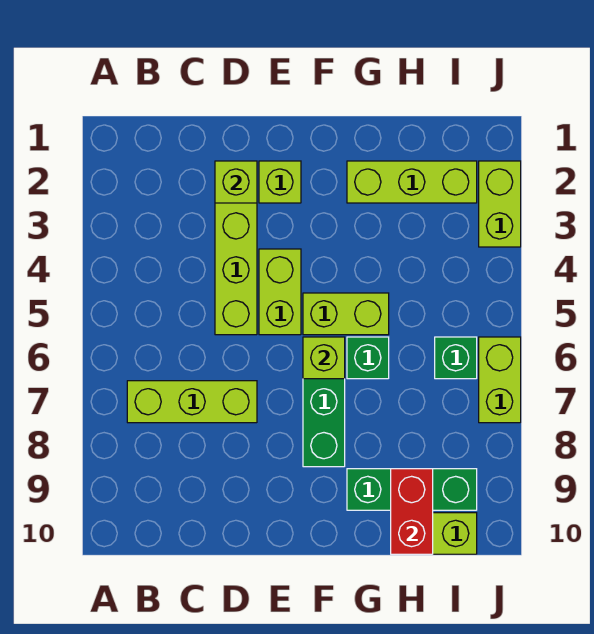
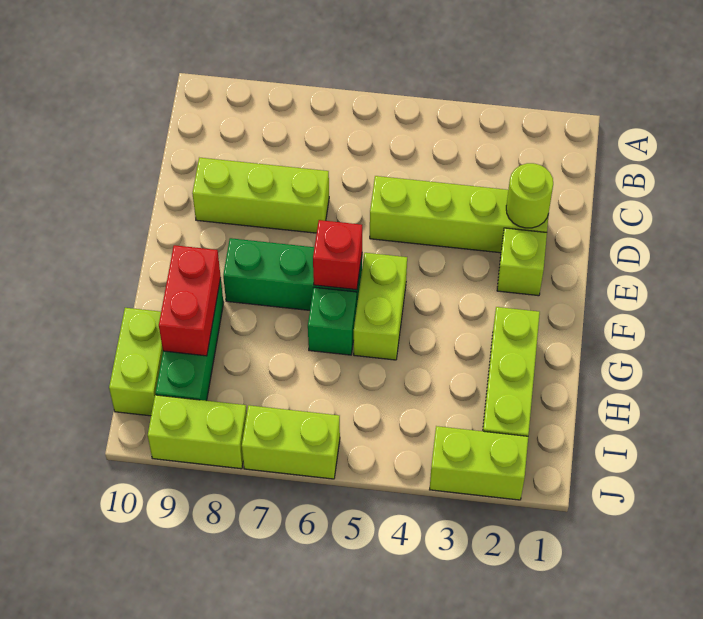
lime brick B7:D7 level 1 -> lime brick D7:D9 level 1
lime brick D2 level 2 -> lime round brick D2 level 2
lime brick E4:E5 level 1 -> lime brick J8:J9 level 1
lime brick F6 level 2 -> red brick F6 level 2
red brick H9:H10 level 2 -> red brick G9:H9 level 2
green brick I6 level 1 -> none

